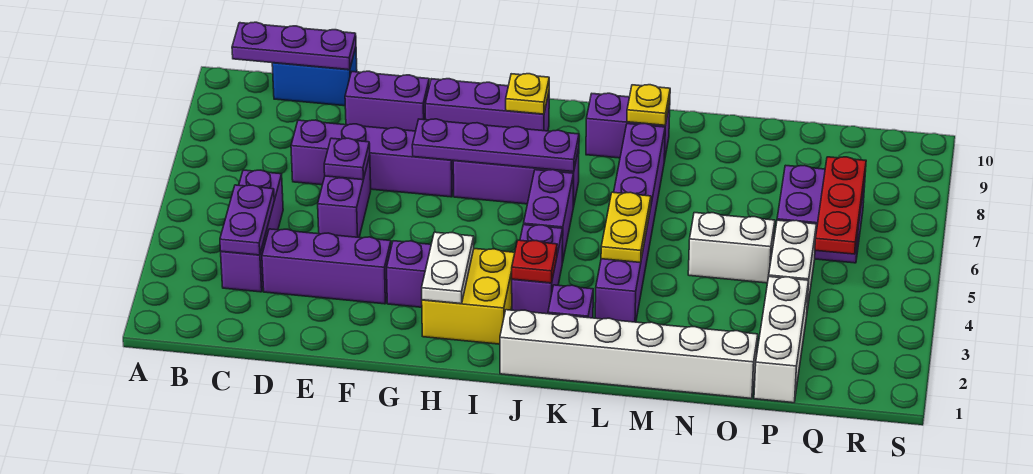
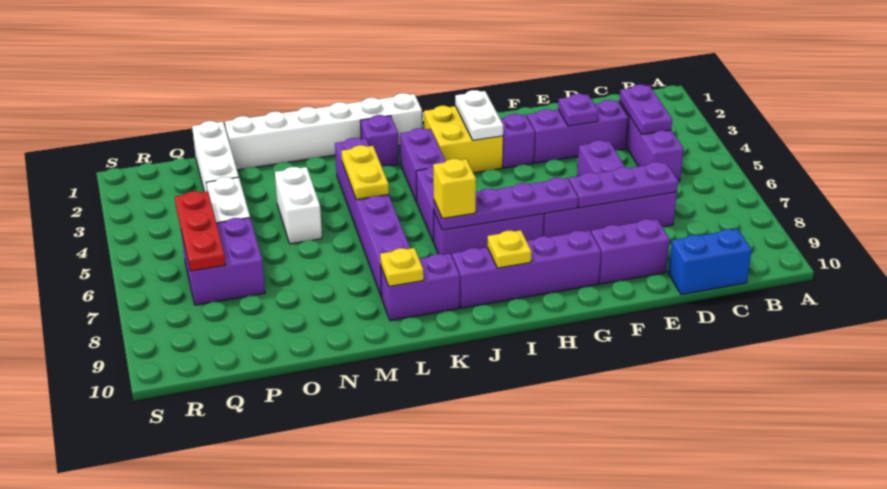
purple plate B10:D10 level 2 -> purple plate D7:F7 level 2
purple plate E6 level 2 -> purple plate E3 level 2
purple brick G9:I9 level 1 -> purple brick G9:J9 level 1
red plate J3 level 2 -> none
none -> yellow brick J7 level 3
white brick N5:O5 level 1 -> white brick N4:N5 level 1

